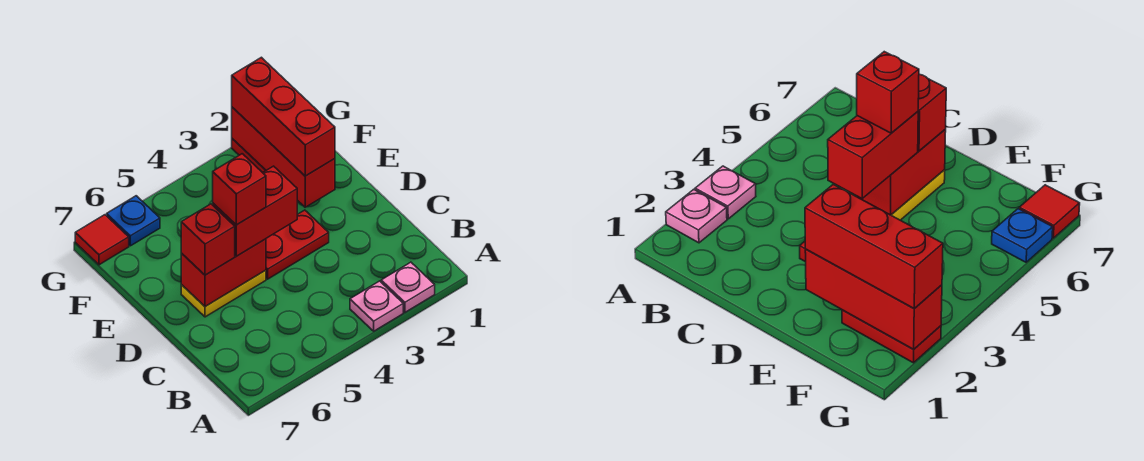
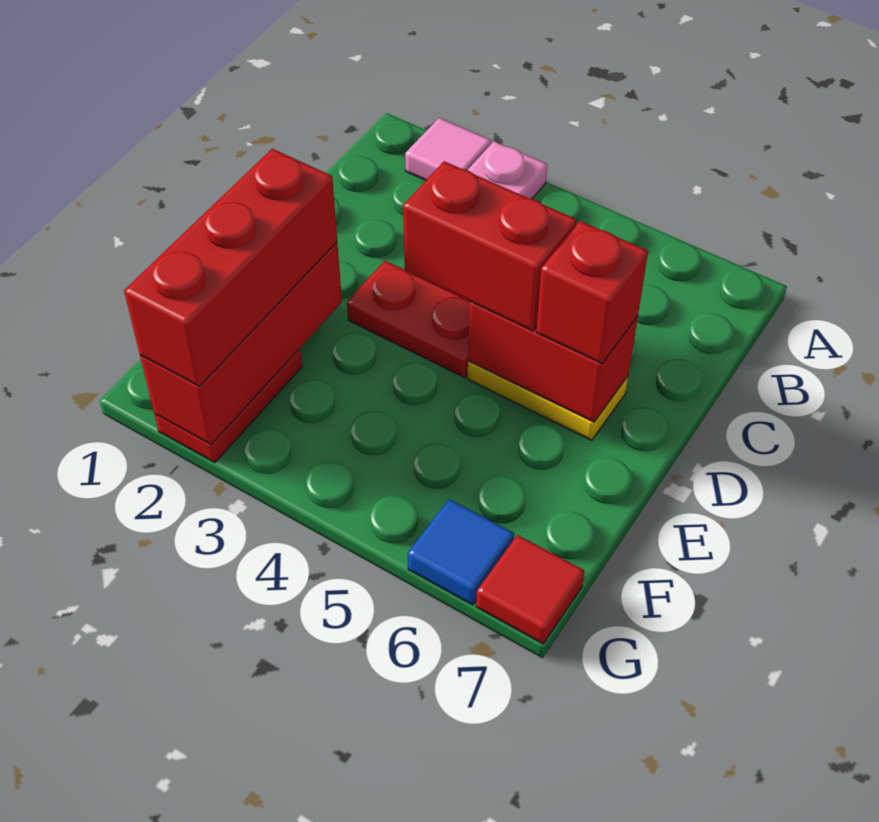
pink plate A2 level 1 -> pink tile A2 level 1
red brick D5 level 4 -> none
blue plate G6 level 1 -> blue tile G6 level 1

